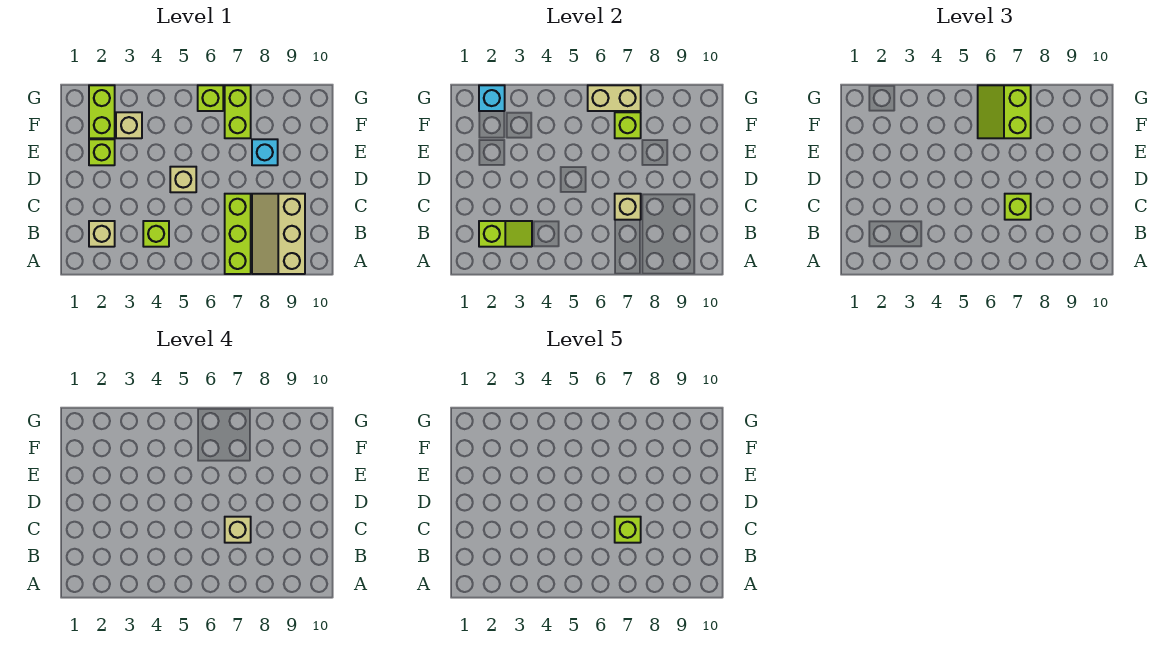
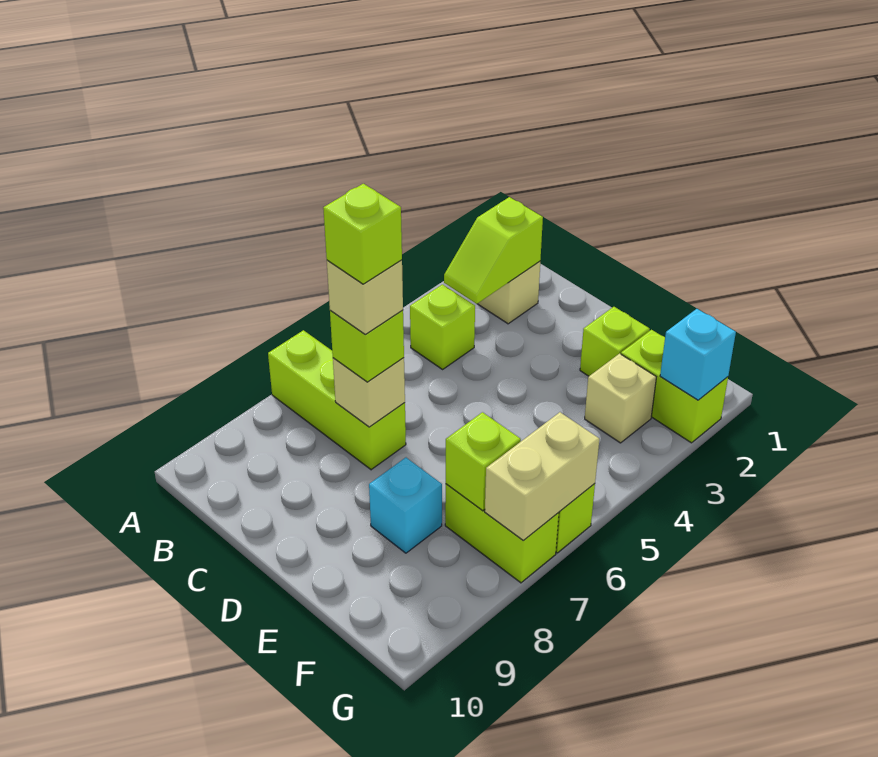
tan slope A8:C9 level 1 top 9 -> none
tan brick D5 level 1 -> none
lime slope F6:G7 level 3 top 7 -> none

